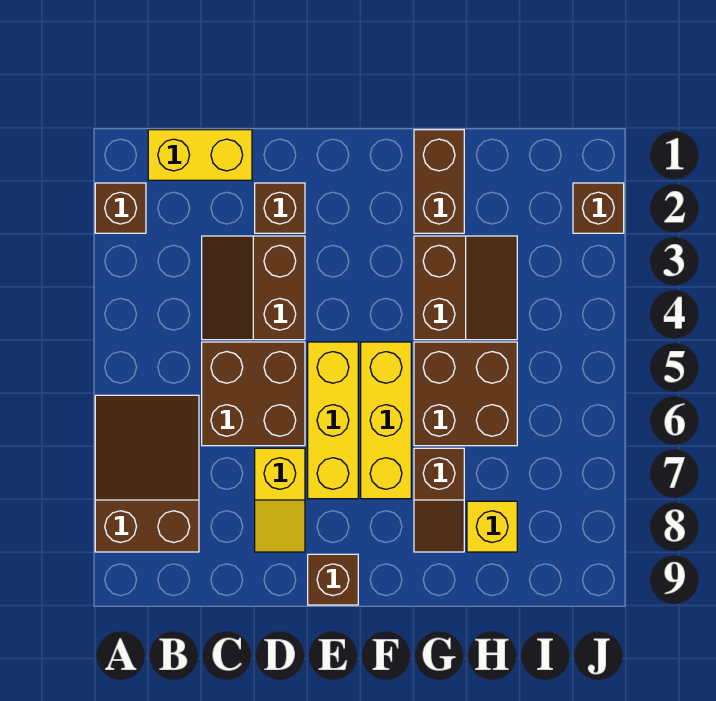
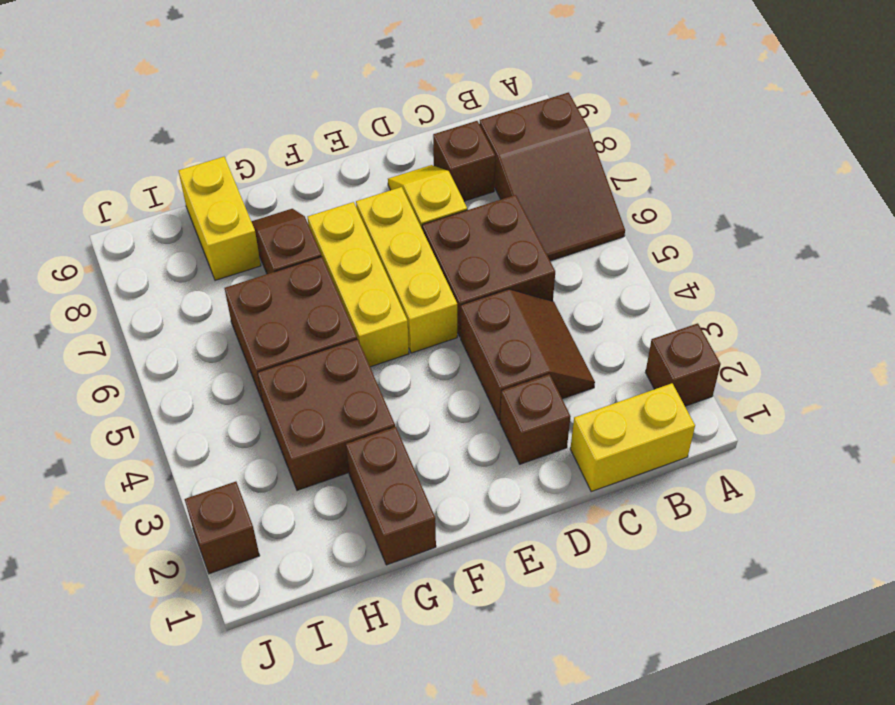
brown brick E9 level 1 -> brown brick C8 level 1
brown slope G3:H4 level 1 top G -> brown brick G3:H4 level 1
yellow brick H8 level 1 -> yellow brick H8:H9 level 1

